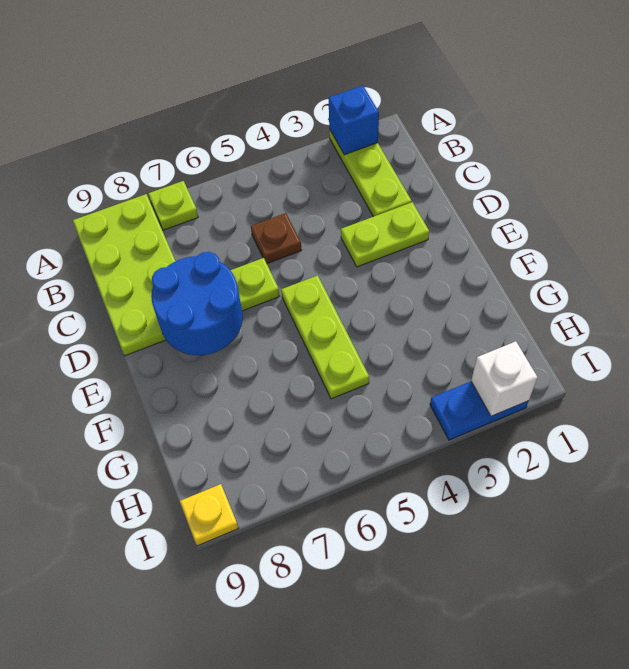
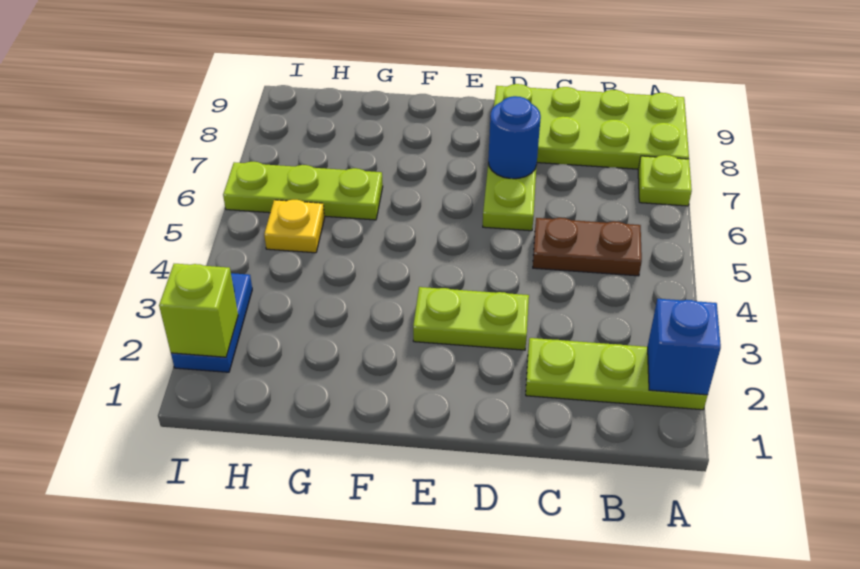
brown plate C5 level 1 -> brown plate B5:C5 level 1
lime plate D2:D3 level 1 -> lime plate D3:E3 level 1
blue round brick D7:E8 level 2 -> blue round brick D7 level 2
lime plate E5:G5 level 1 -> lime plate G6:I6 level 1
white brick I2 level 2 -> lime brick I2 level 2
yellow plate I9 level 1 -> yellow plate H5 level 1

